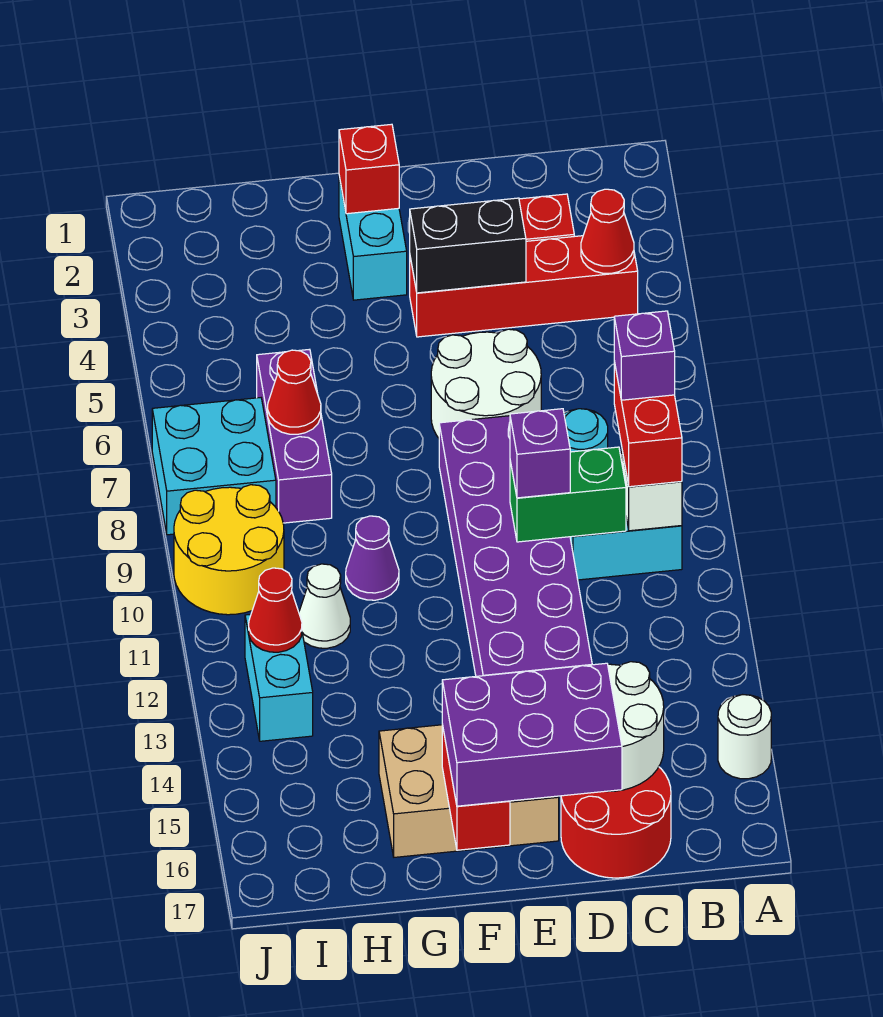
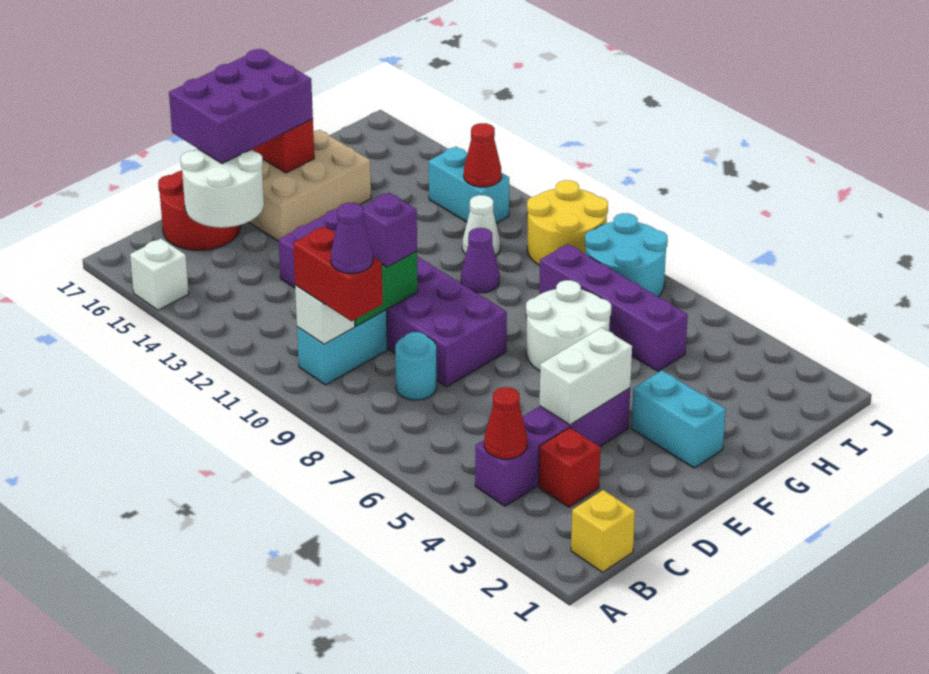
white round brick A15 level 1 -> white brick A15 level 1
none -> yellow brick B1 level 1
red brick B4:E4 level 1 -> purple brick B4:E4 level 1
purple brick B9 level 4 -> purple cone B9 level 4
black brick D4:E4 level 2 -> white brick D4:E4 level 2
white round brick D6:E7 level 1 -> white round brick F6:G7 level 1
red brick F2 level 2 -> none
purple brick H6:H8 level 1 -> purple brick H5:H8 level 1
red cone H7 level 2 -> none
cyan brick I7:J8 level 1 -> cyan round brick I7:J8 level 1

